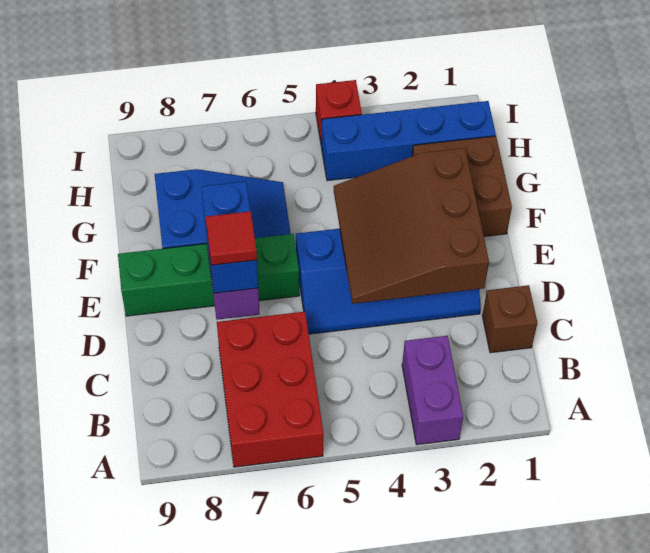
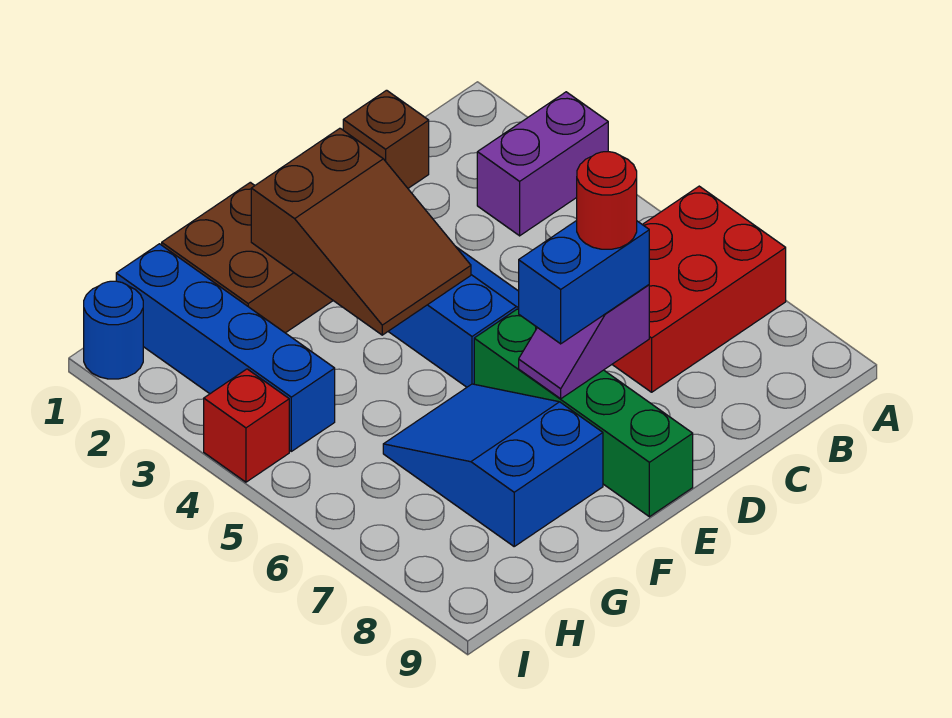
brown slope D2:F4 level 2 top 2 -> brown slope E2:F4 level 2 top 2
red tile D7 level 4 -> red round brick D7 level 4
none -> blue round brick I1 level 1

